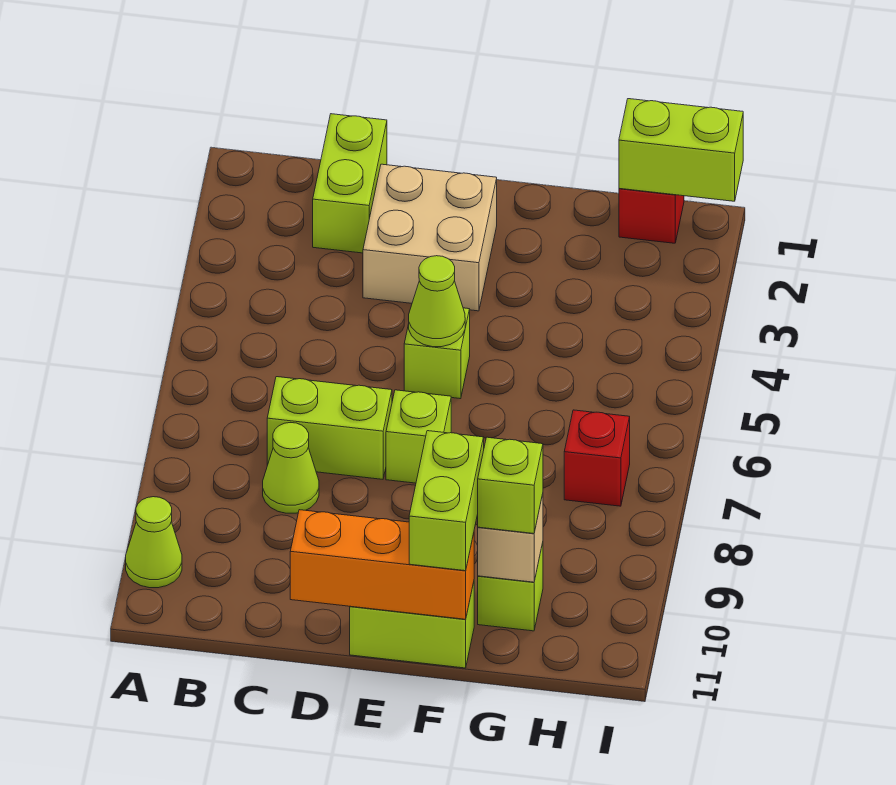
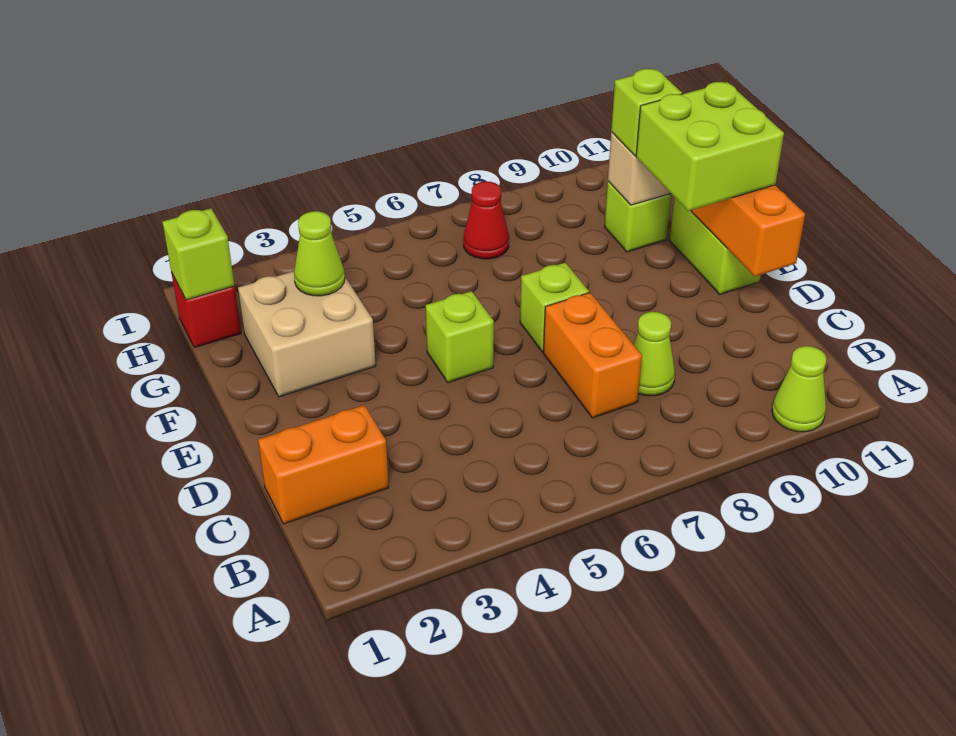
lime brick C1:C2 level 1 -> orange brick C1:C2 level 1
lime brick C7:D7 level 1 -> orange brick C7:D7 level 1
tan brick D2:E3 level 1 -> tan brick F2:G3 level 1
lime cone E5 level 2 -> lime cone G3 level 2
lime brick F10:F11 level 3 -> lime brick E10:F11 level 3
lime brick H1:I1 level 2 -> lime brick H1 level 2
red brick H7 level 1 -> red cone H7 level 1

